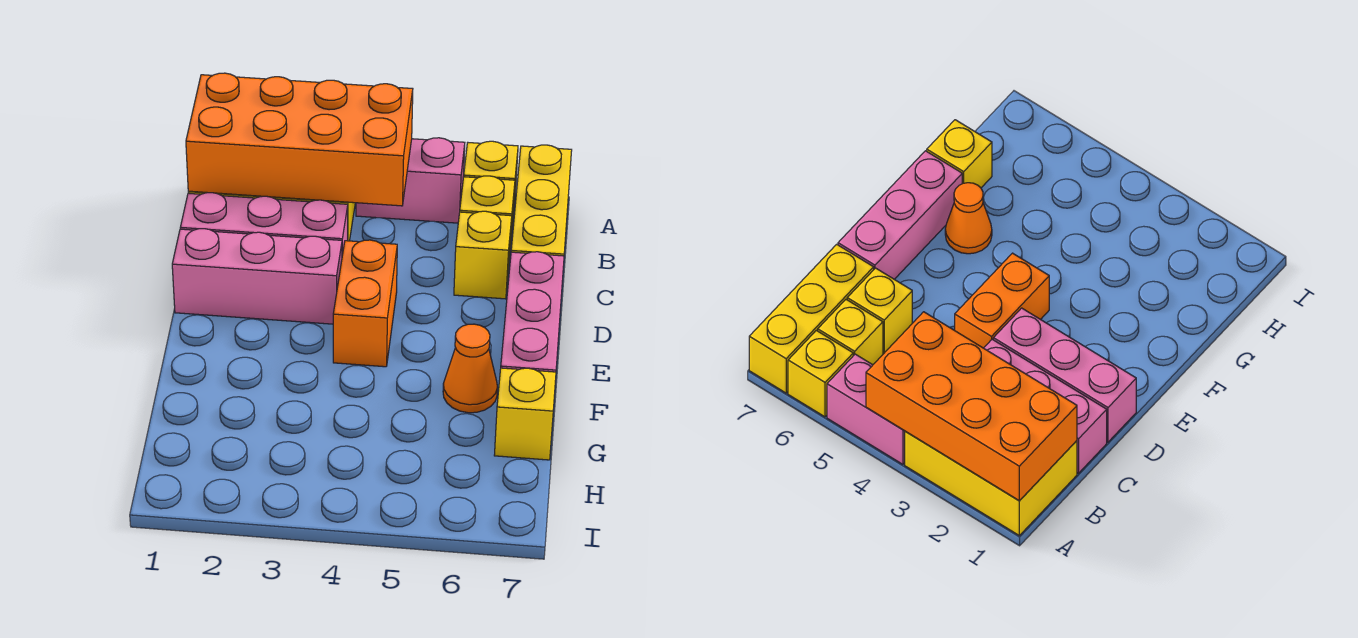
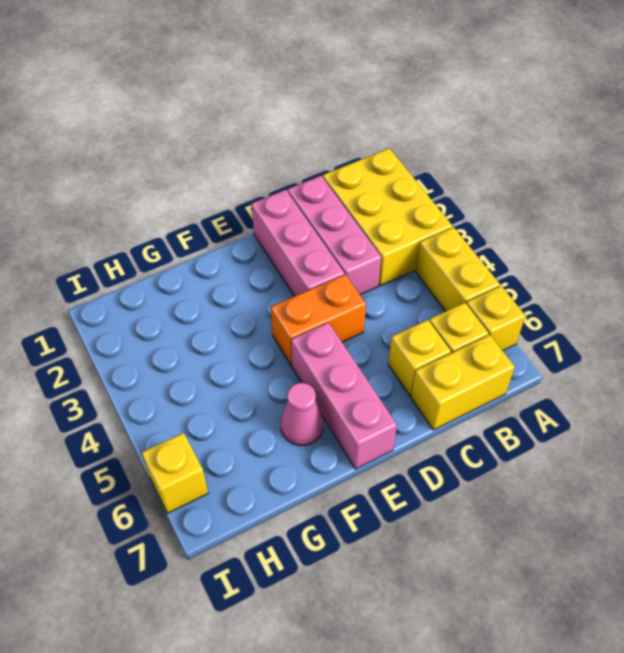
orange brick A1:B4 level 2 -> none
pink brick A4:A5 level 1 -> yellow brick A4:A5 level 1
yellow brick A7:C7 level 1 -> yellow brick B7:C7 level 1
pink brick D7:F7 level 1 -> pink brick E5:E7 level 1
orange cone F6 level 1 -> pink cone F6 level 1
yellow brick G7 level 1 -> yellow brick I6 level 1

